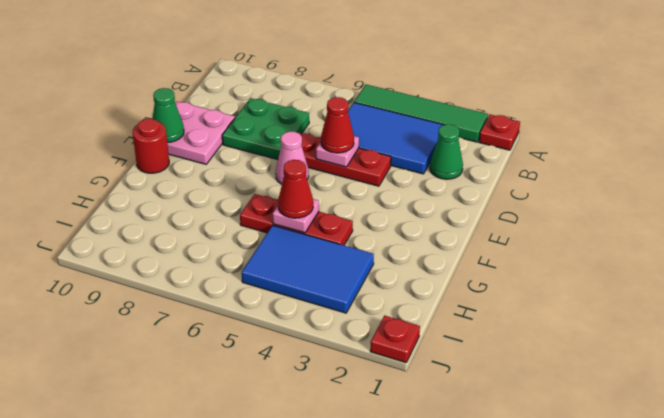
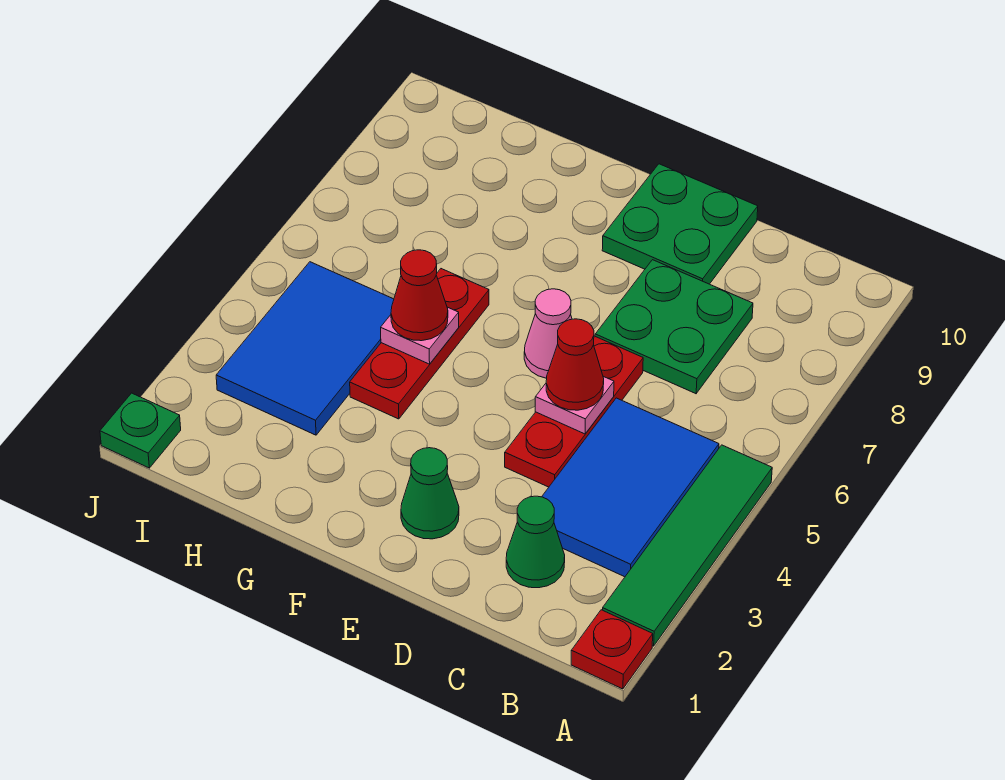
pink plate D9:E10 level 1 -> green plate D9:E10 level 1
green cone E10 level 2 -> green cone E2 level 1
red round brick F10 level 1 -> none
red plate J1 level 1 -> green plate J1 level 1

